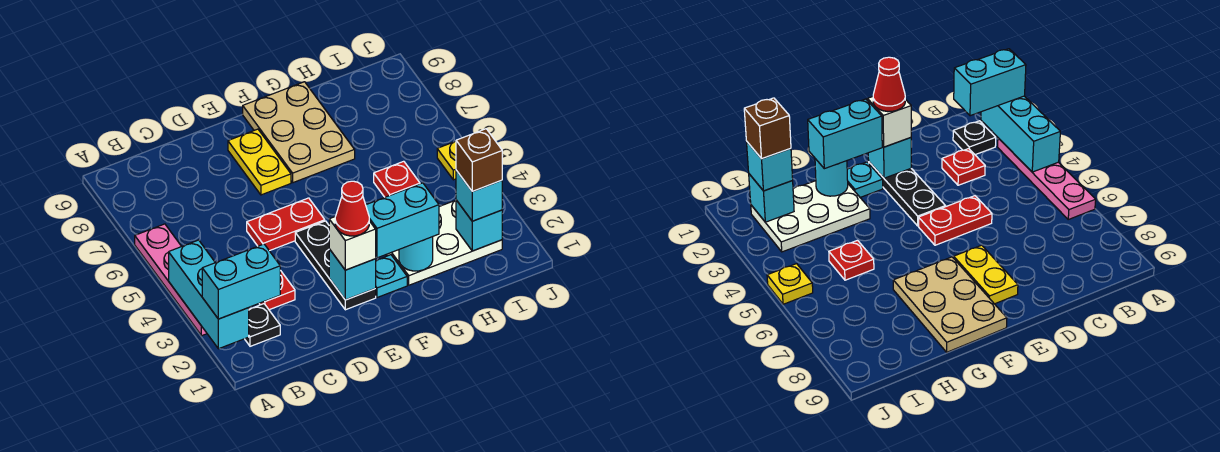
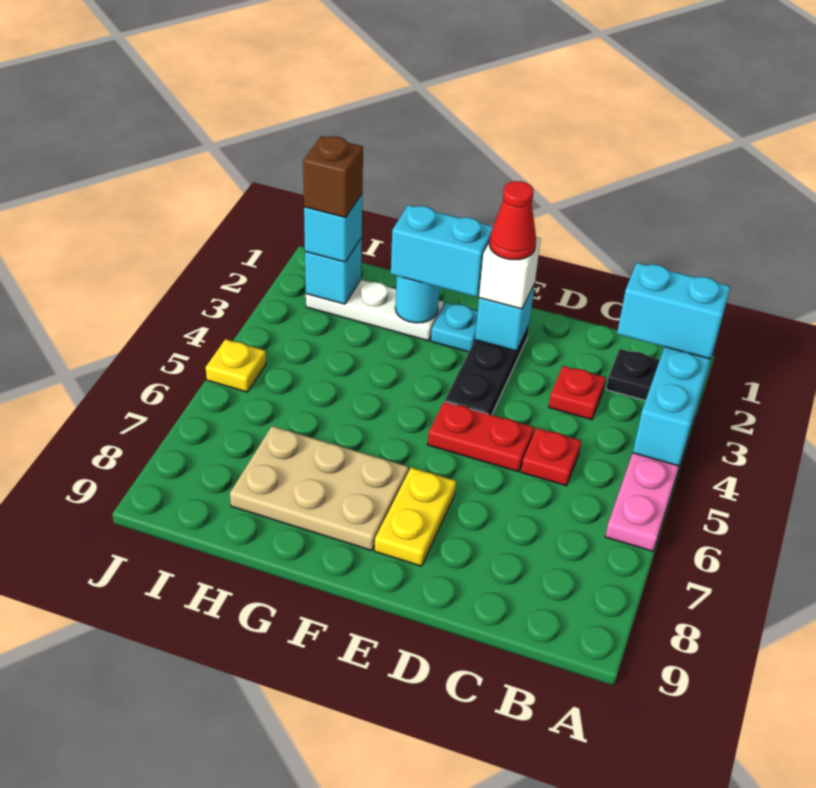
tan plate F7:G9 level 1 -> tan plate F7:H8 level 1
white plate G2:I3 level 1 -> white plate G2:I2 level 1
red plate H5 level 1 -> red plate C5 level 1

